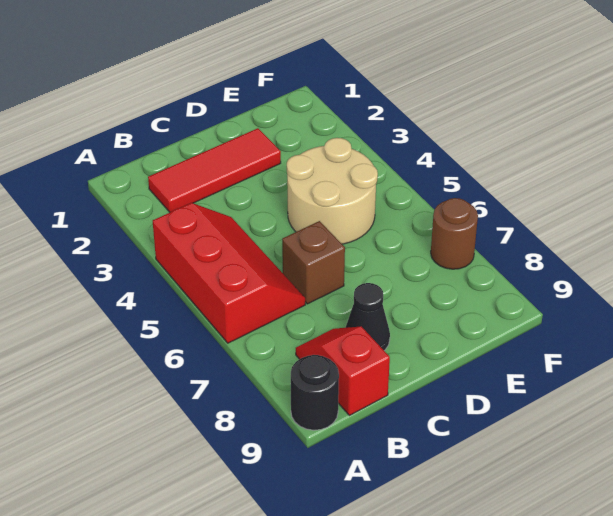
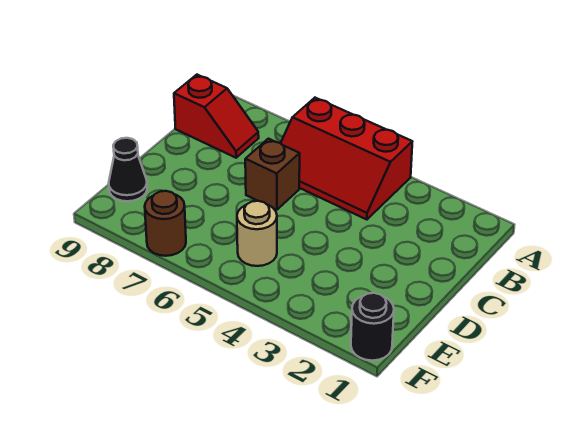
black round brick A9 level 1 -> black round brick F1 level 1
red tile B2:D2 level 1 -> none
black cone C8 level 1 -> black cone E9 level 1
tan round brick D4:E5 level 1 -> tan round brick E5 level 1

